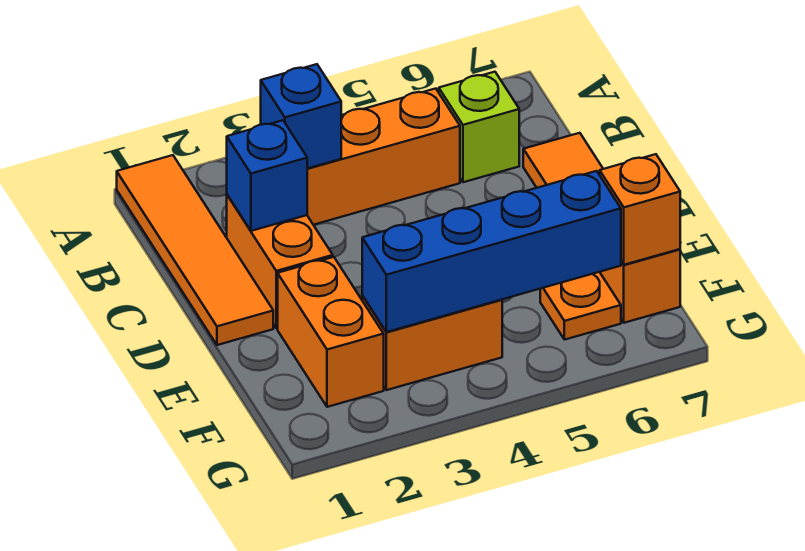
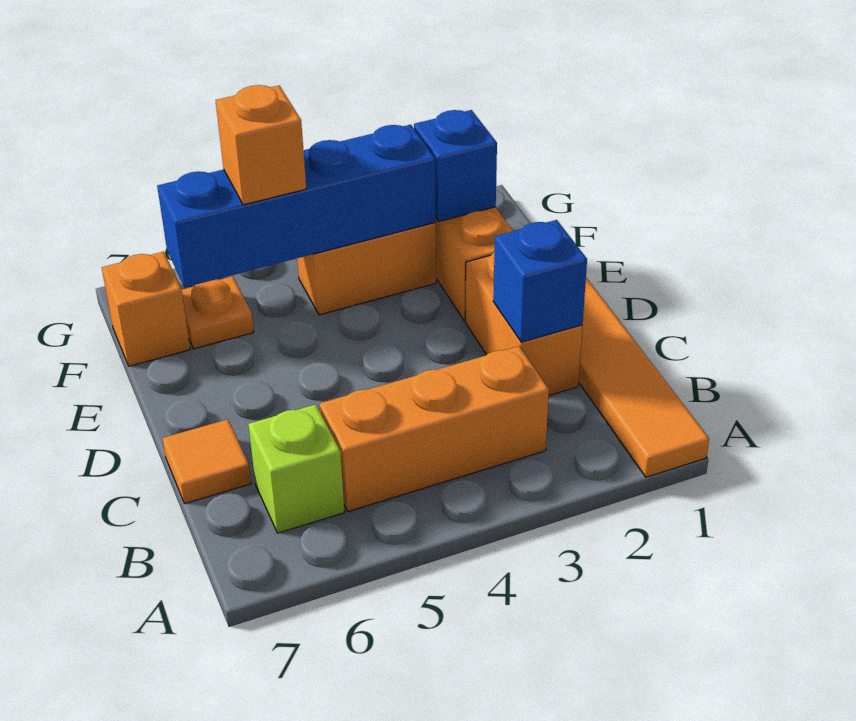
blue brick B3 level 2 -> blue brick F2 level 2
orange brick F7 level 2 -> orange brick F5 level 3

